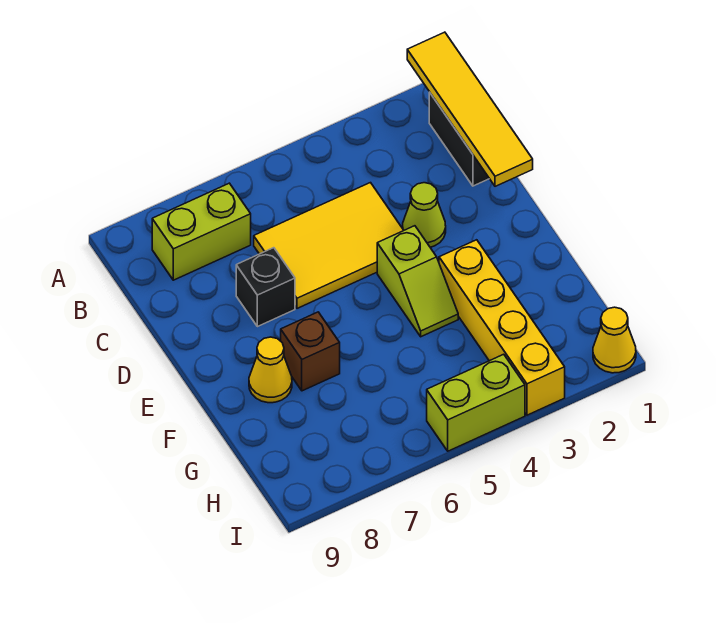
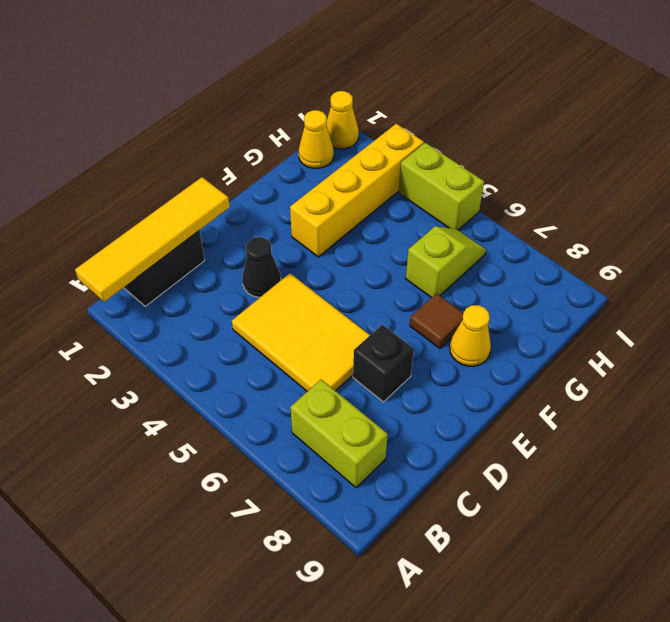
lime cone D3 level 1 -> black cone D3 level 1
lime slope E4:F4 level 1 top E -> lime slope G6:H6 level 1 top G
brown brick F7 level 1 -> brown tile F7 level 1
none -> yellow cone H1 level 1

